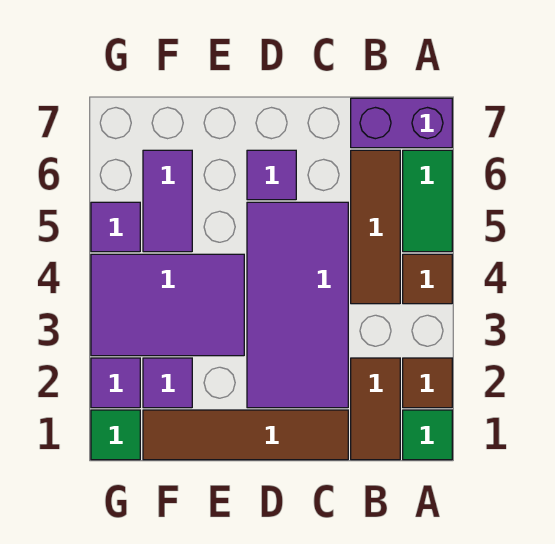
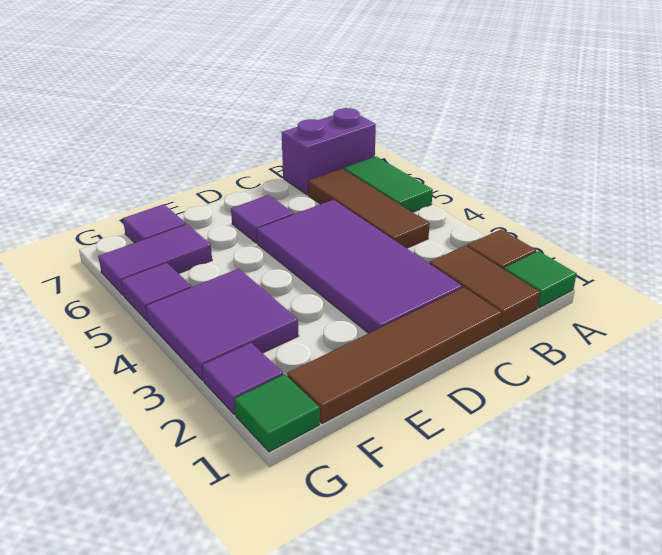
brown tile A4 level 1 -> none
purple tile E3:G4 level 1 -> purple tile F3:G4 level 1
purple tile F2 level 1 -> purple tile F7 level 1
purple tile F5:F6 level 1 -> purple tile F6:G6 level 1

